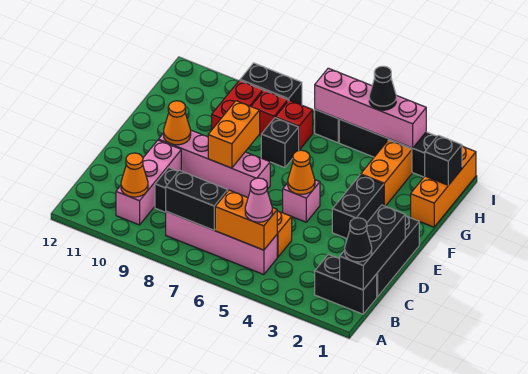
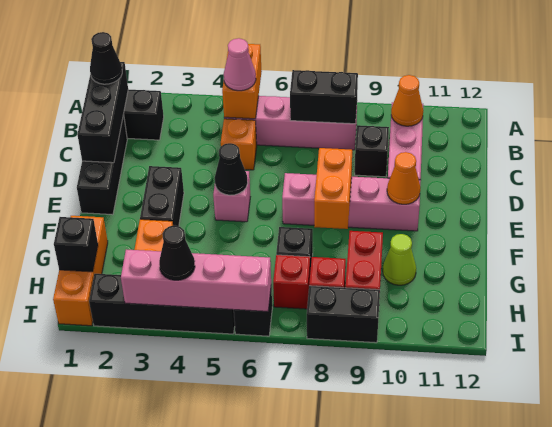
orange brick B5:B6 level 2 -> orange brick A5:B5 level 2
orange cone E5 level 2 -> black cone E5 level 2
none -> lime cone G10 level 1

